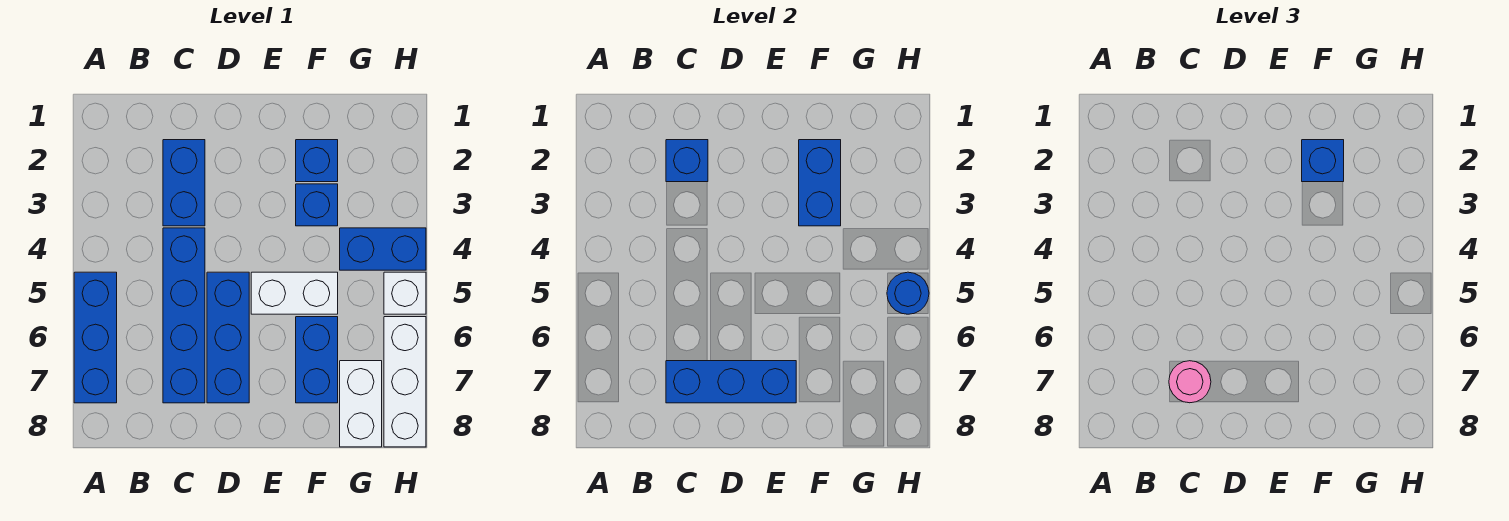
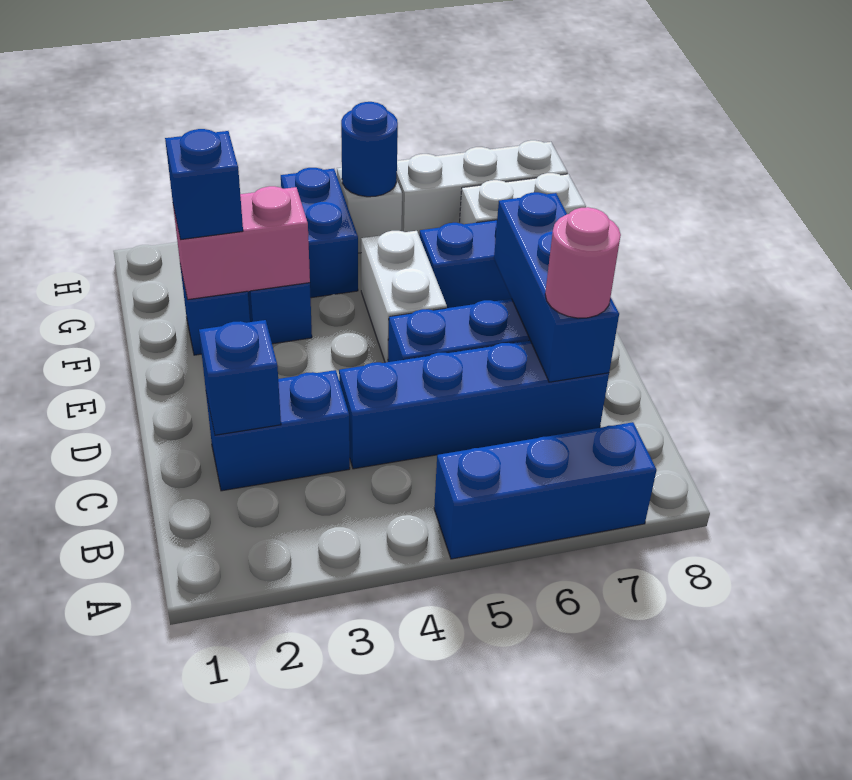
blue brick F2:F3 level 2 -> pink brick F2:F3 level 2

